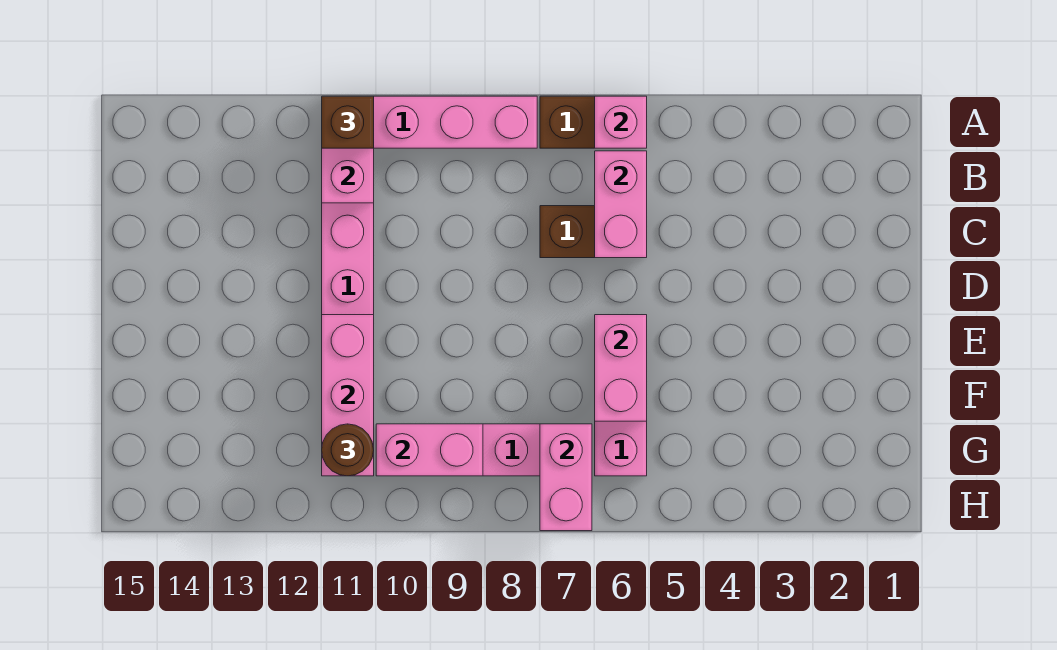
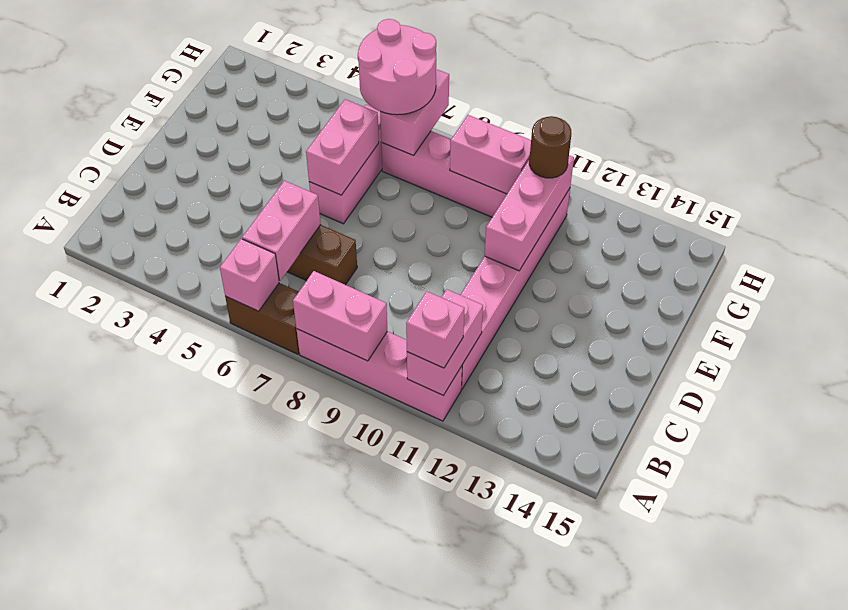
none -> pink brick A8:A9 level 2
brown brick A11 level 3 -> pink brick A11 level 3
none -> pink round brick G6:H7 level 3

